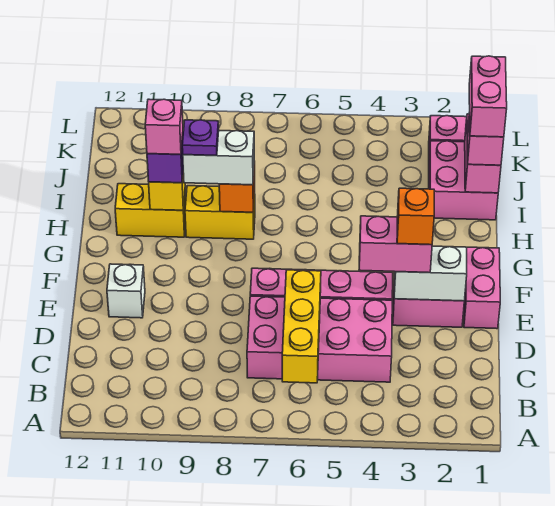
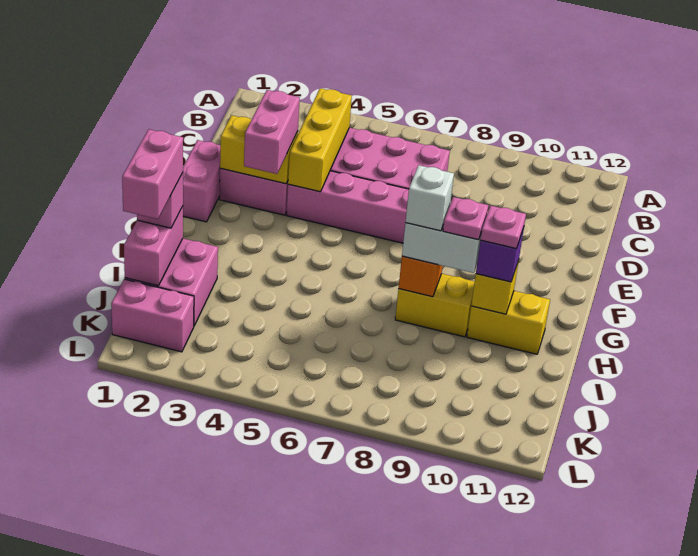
yellow brick B6:D6 level 2 -> yellow brick C4:E4 level 2
white brick E2:E3 level 2 -> yellow brick E2:E3 level 2
pink brick E3:E4 level 3 -> pink brick E3:F3 level 3
orange brick E3 level 4 -> none
white brick E11 level 1 -> white brick H8 level 4
purple plate H9 level 4 -> pink plate H9 level 4
pink brick H10 level 4 -> pink plate H10 level 4

